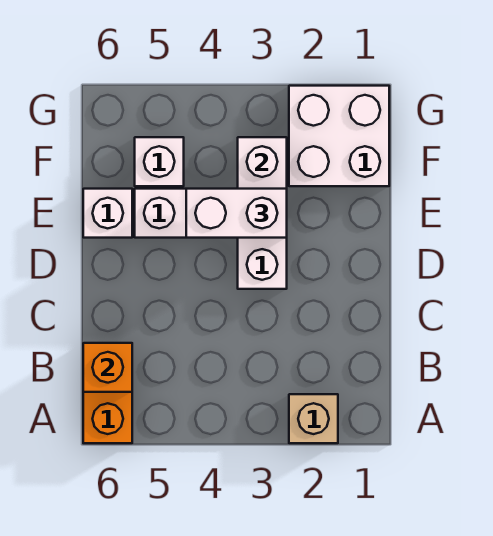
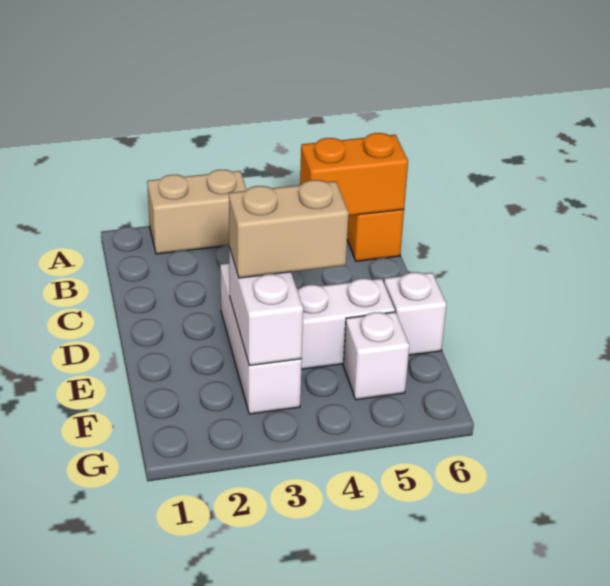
tan brick A2 level 1 -> tan brick A2:A3 level 1
orange brick B6 level 2 -> orange brick B5:B6 level 2
white brick E3:E4 level 3 -> tan brick E3:E4 level 3
white brick F1:G2 level 1 -> none

